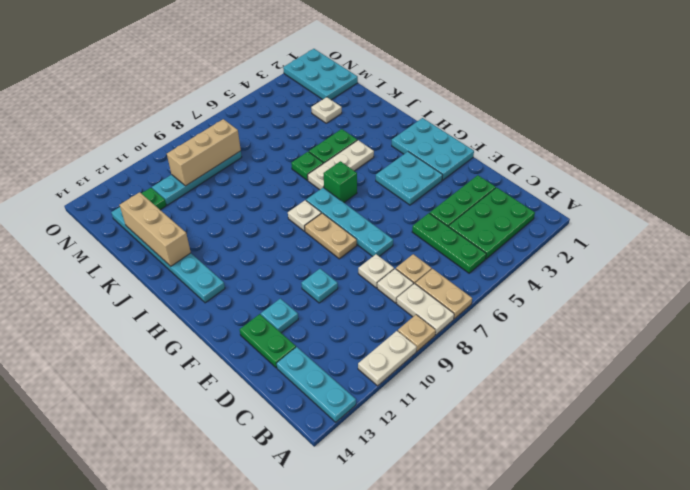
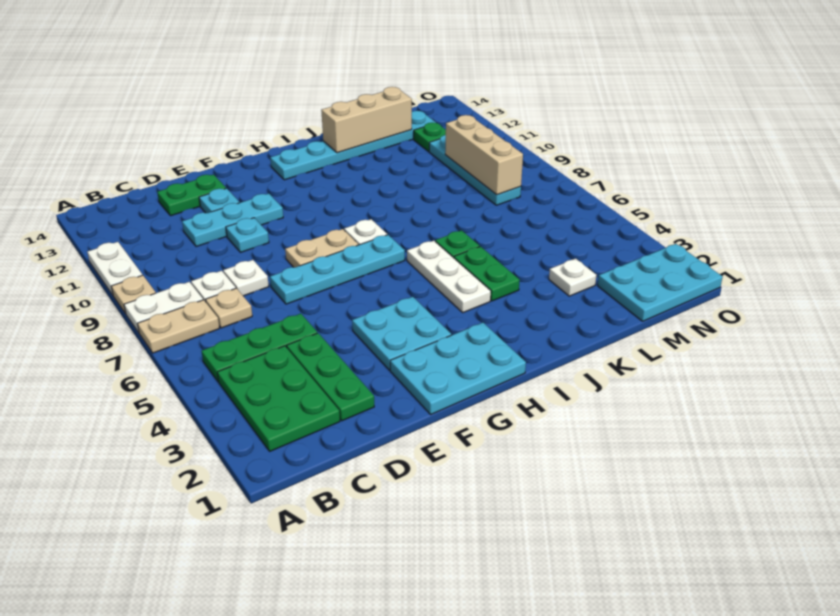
cyan plate A13:C13 level 1 -> cyan plate D11:F11 level 1
green brick H6 level 1 -> none

